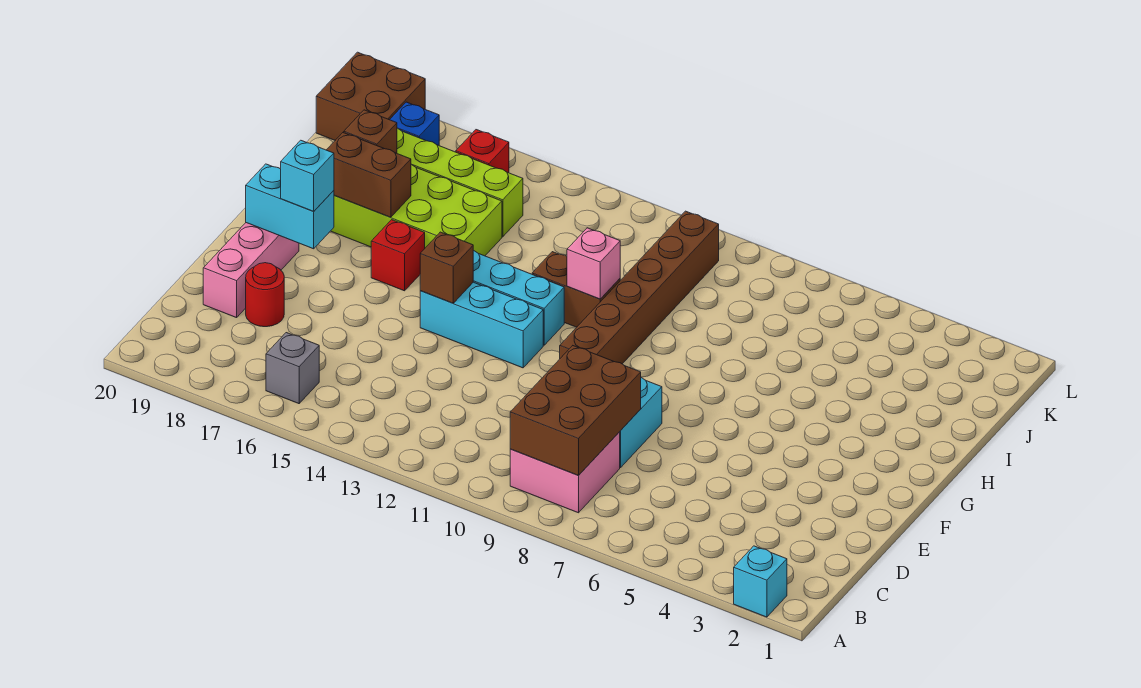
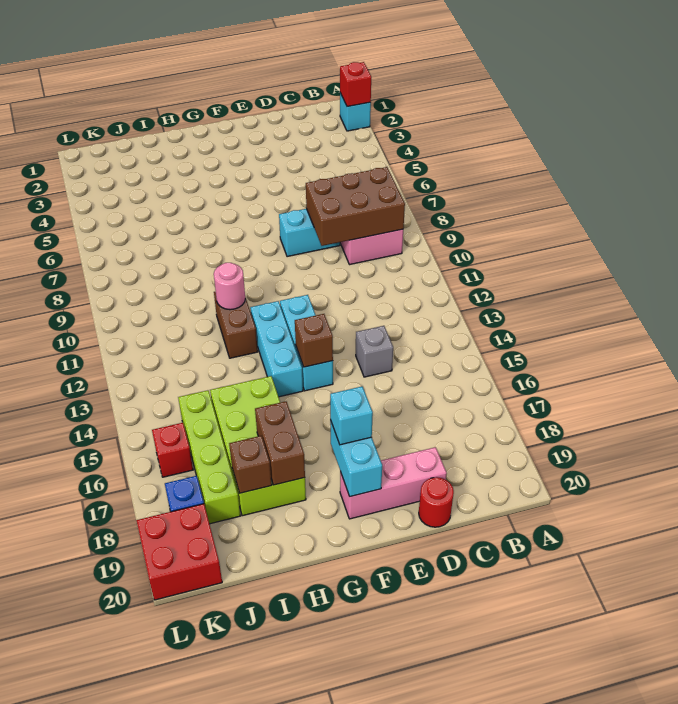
grey brick B16 level 1 -> grey brick D14 level 1
red round brick D18 level 1 -> red round brick D20 level 1
brown brick F10:K10 level 1 -> none
red brick G16 level 1 -> red brick A2 level 2
pink brick H11 level 2 -> pink round brick H11 level 2
brown brick K19:L20 level 1 -> red brick K19:L20 level 1

